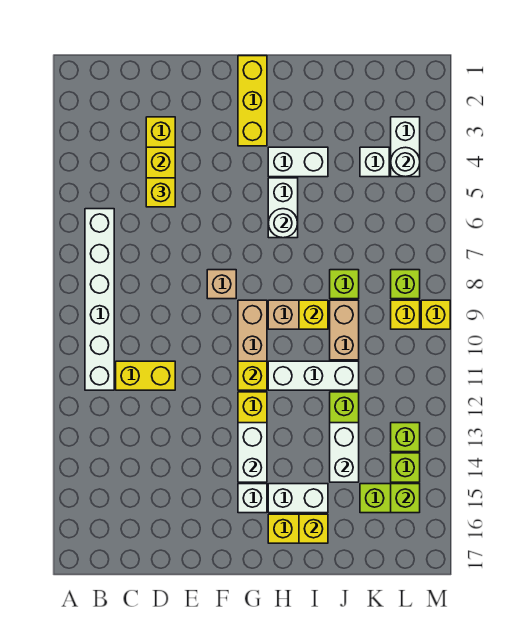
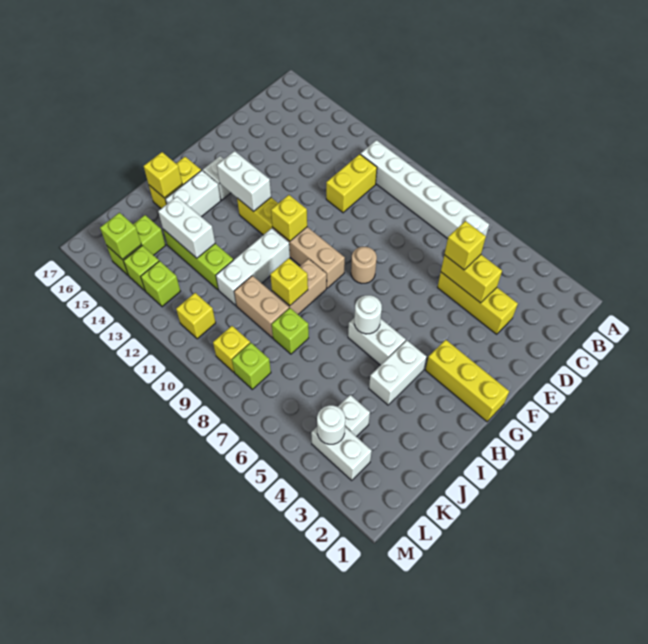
tan brick F8 level 1 -> tan round brick F8 level 1
yellow brick M9 level 1 -> yellow brick L11 level 1

